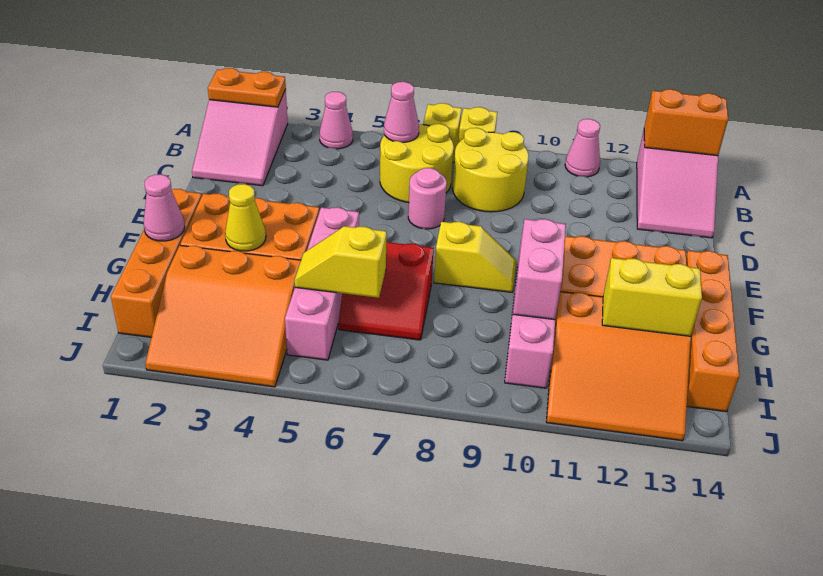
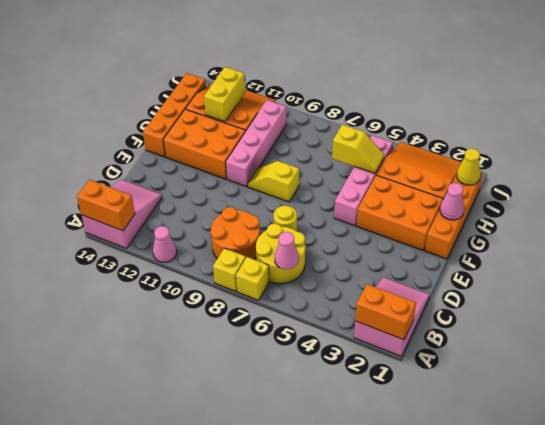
orange plate A1:A2 level 2 -> orange brick A1:A2 level 2
pink cone A4 level 1 -> none
yellow round brick B8:C9 level 1 -> orange round brick B8:C9 level 1
pink round brick D7 level 1 -> yellow round brick D7 level 1
yellow cone G3 level 2 -> yellow cone I1 level 2
red slope G6:H7 level 1 top G -> none
pink brick G10:H10 level 2 -> none
yellow brick H12:H13 level 2 -> yellow brick H12:I12 level 2

